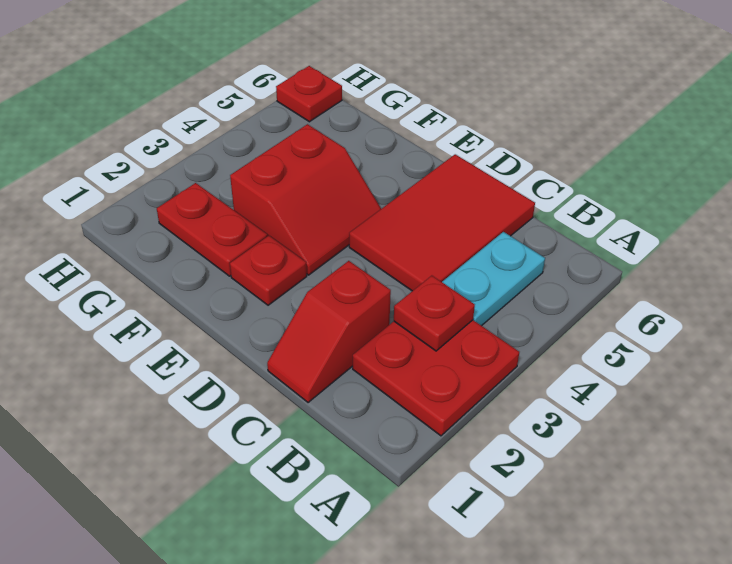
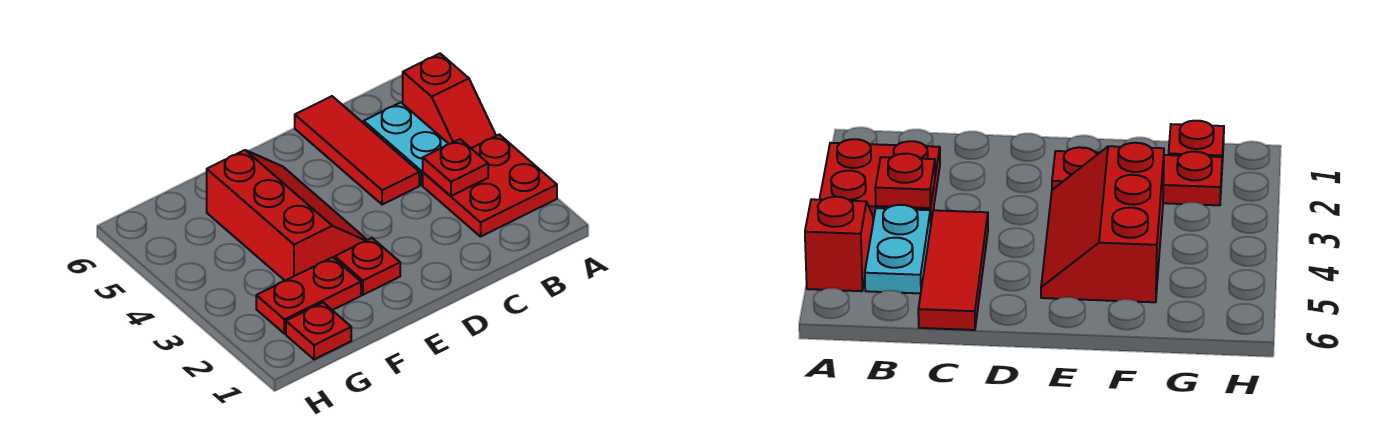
red slope C1:C2 level 1 top 2 -> red slope A4:A5 level 1 top 5
red tile C4:D6 level 1 -> red tile C4:C6 level 1
red slope E3:F4 level 1 top F -> red slope E3:F5 level 1 top F
red plate H6 level 1 -> red plate G1 level 1

